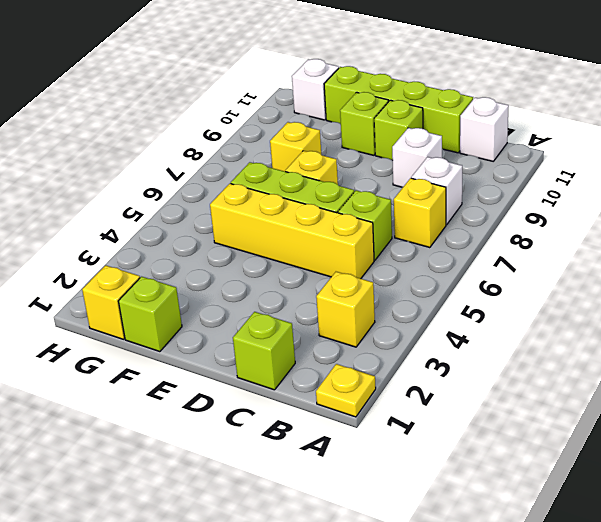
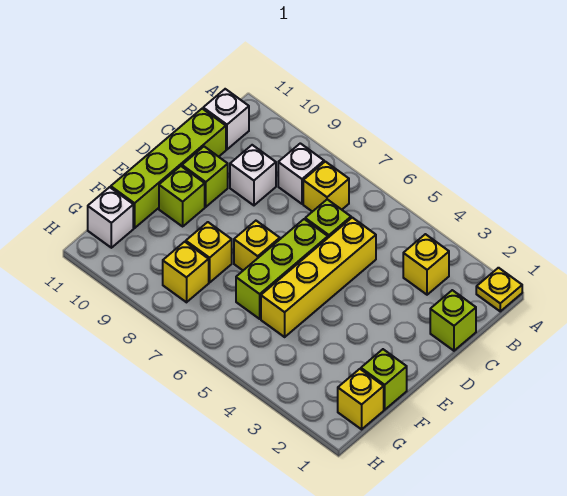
none -> yellow brick G8 level 1

